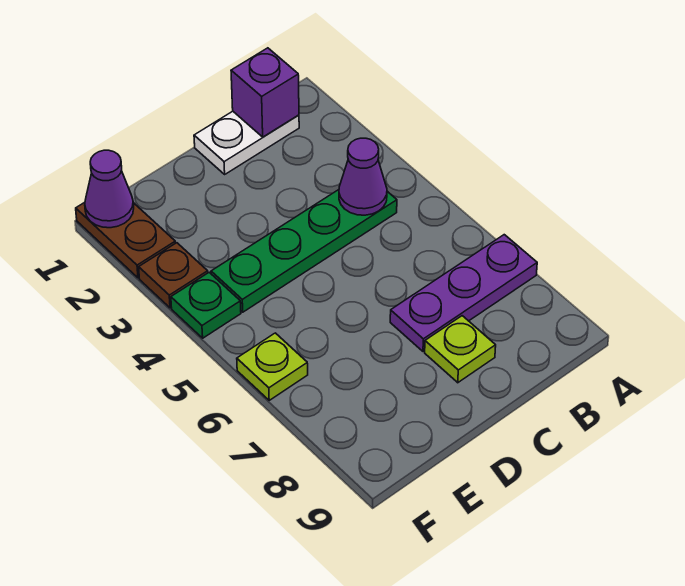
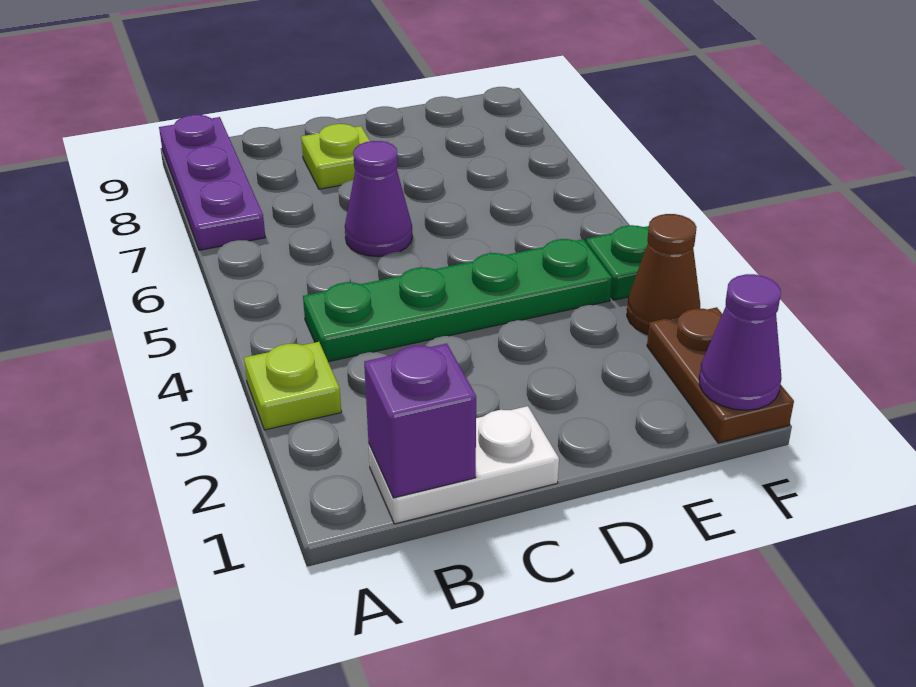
purple plate A7:C7 level 1 -> purple plate A7:A9 level 1
purple cone B4 level 2 -> purple cone C6 level 1
brown plate F3 level 1 -> brown cone F3 level 1
lime plate F6 level 1 -> lime plate A3 level 1

